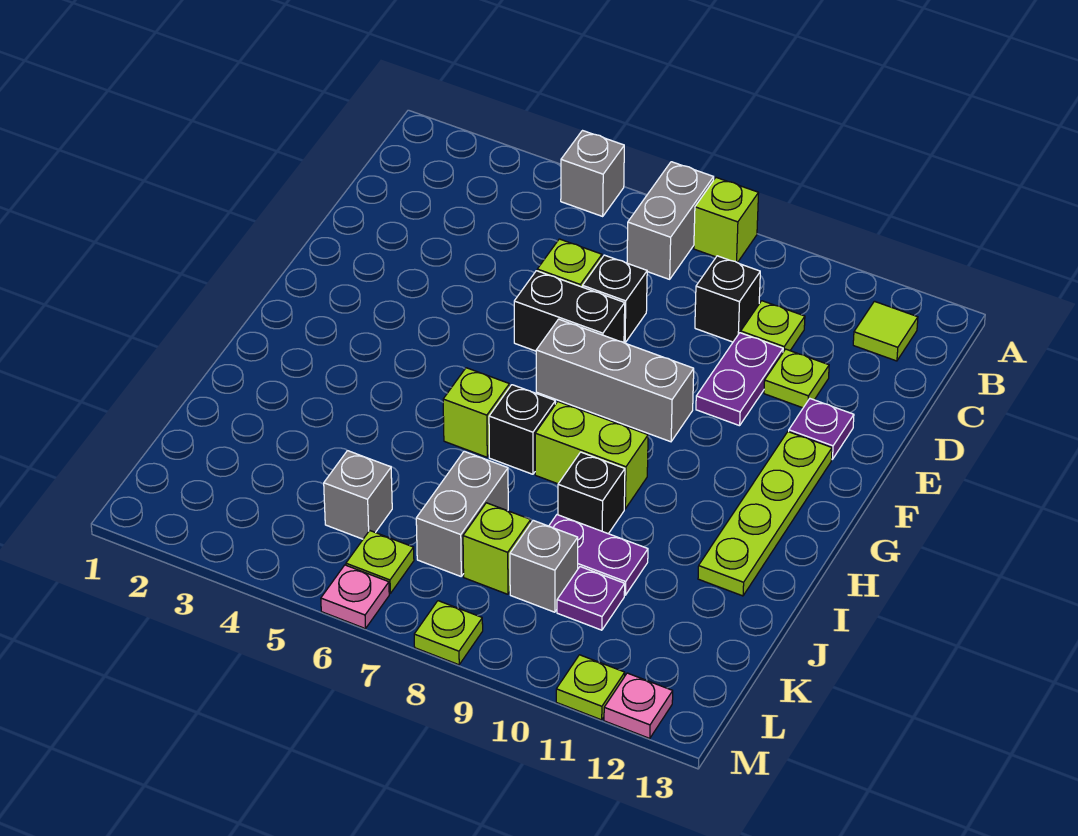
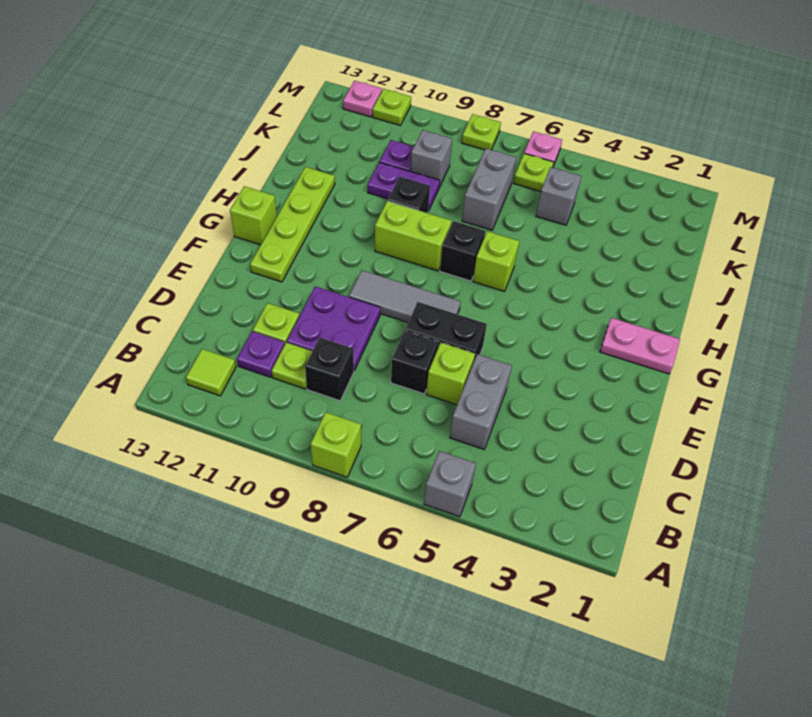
grey brick A7:B7 level 1 -> grey brick C5:D5 level 1
purple plate D10:E10 level 1 -> purple plate D9:E10 level 1
purple plate E12 level 1 -> purple plate C11 level 1
grey brick F7:F9 level 1 -> grey tile F7:F9 level 1
none -> pink plate G1:G2 level 1
lime brick K8 level 1 -> lime brick G13 level 1

